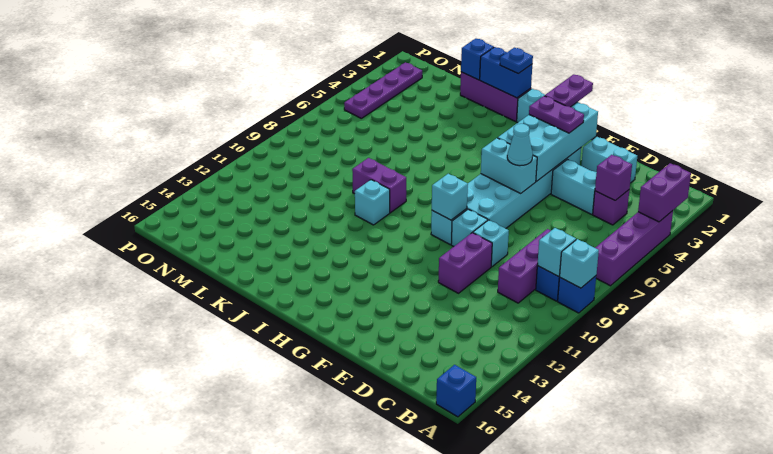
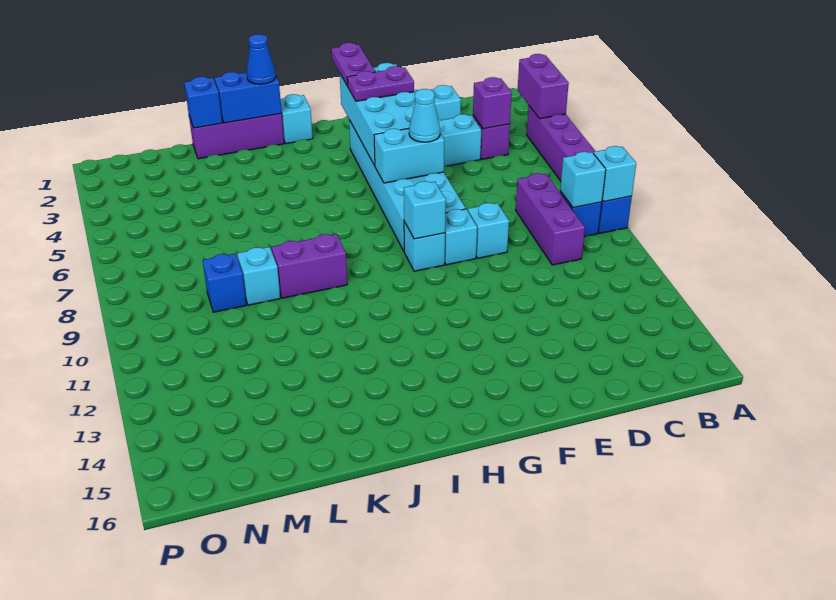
blue brick A16 level 1 -> blue brick M9 level 1
purple brick E10:E11 level 1 -> none
blue plate J1 level 3 -> blue cone J1 level 3
cyan brick J10 level 1 -> cyan brick L9 level 1
purple plate O2:O5 level 1 -> none

